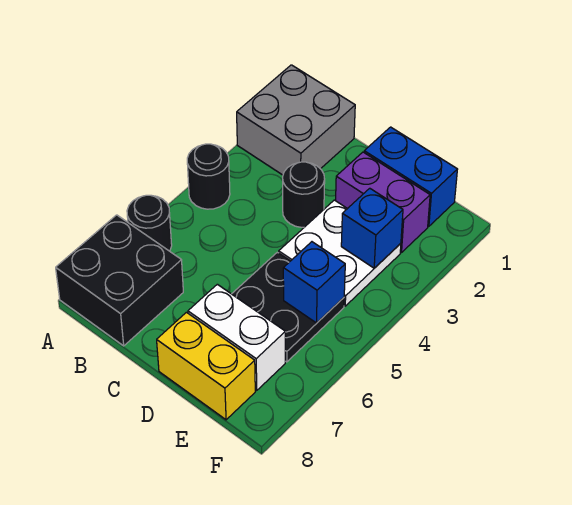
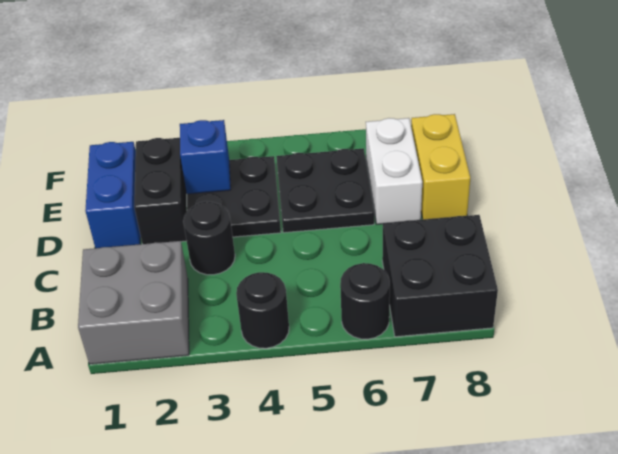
purple brick D2:E2 level 1 -> black brick D2:E2 level 1
white plate D3:E4 level 1 -> black plate D3:E4 level 1
blue brick E5 level 2 -> none

